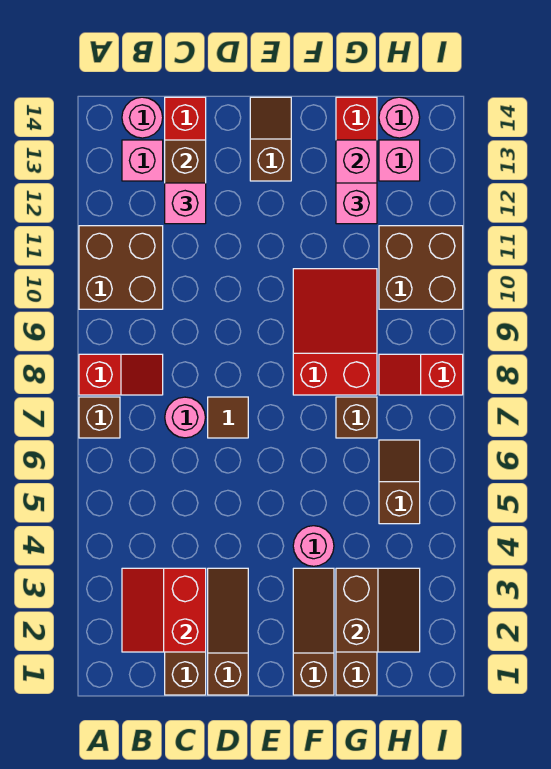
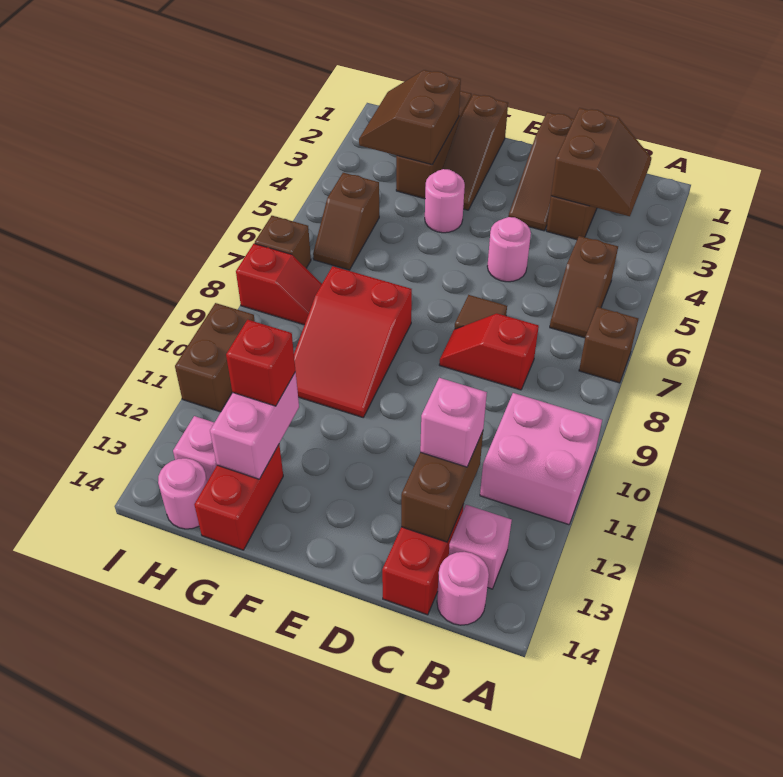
red slope A8:B8 level 1 top A -> red slope C8:D8 level 1 top C
brown brick A10:B11 level 1 -> pink brick A10:B11 level 1
red slope B2:C3 level 2 top C -> brown slope B2:C3 level 2 top C
pink round brick C7 level 1 -> pink round brick D5 level 1
brown slope E13:E14 level 1 top 13 -> brown slope B5:B6 level 1 top 5
brown brick G7 level 1 -> brown brick I7 level 1
pink brick G12 level 3 -> red brick G12 level 3
brown brick H10:I11 level 1 -> brown brick I10:I11 level 1

